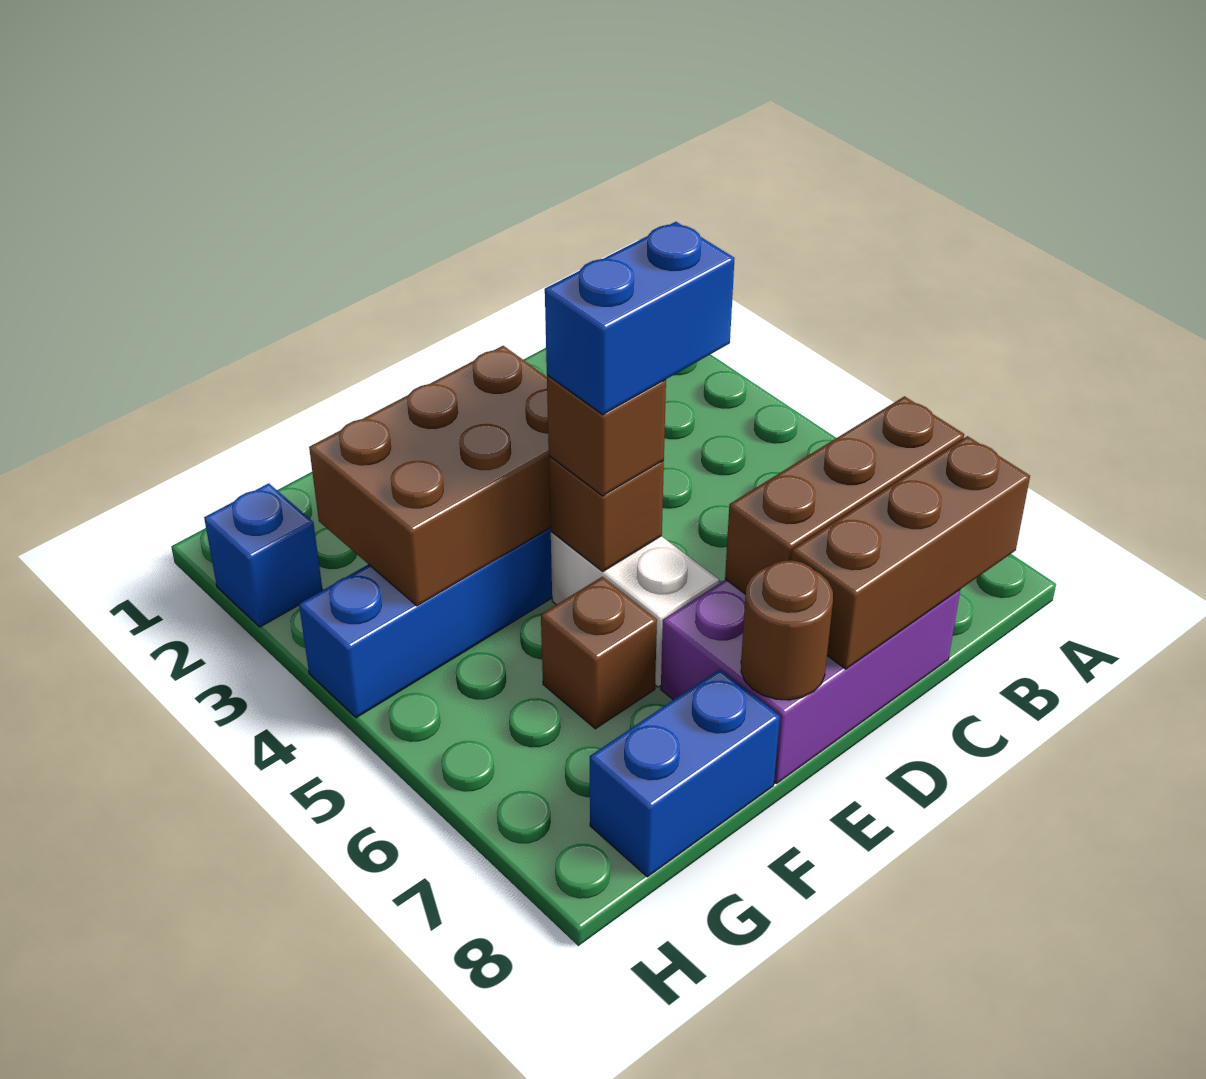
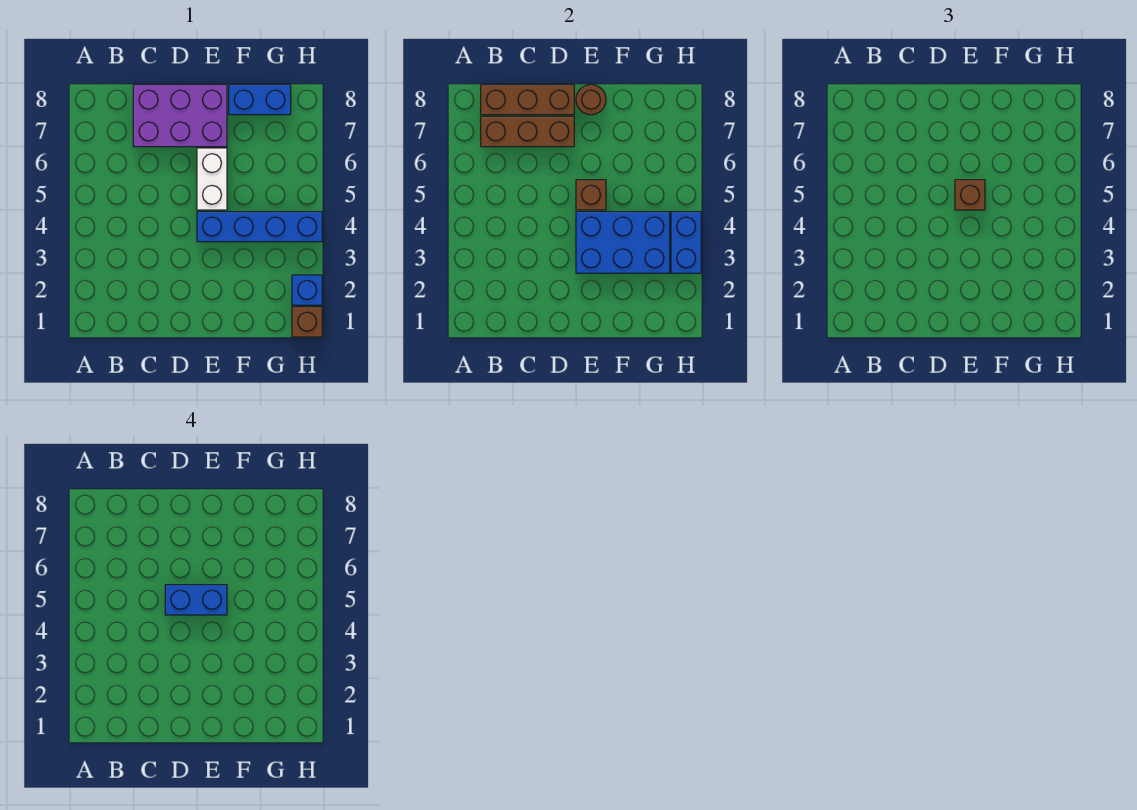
brown brick E3:G4 level 2 -> blue brick E3:G4 level 2
brown brick F6 level 1 -> brown brick H1 level 1
none -> blue brick H3:H4 level 2

